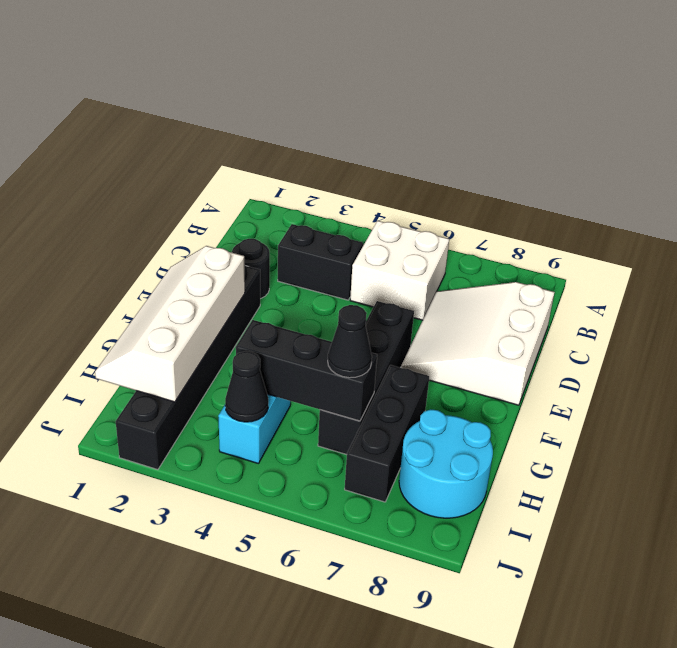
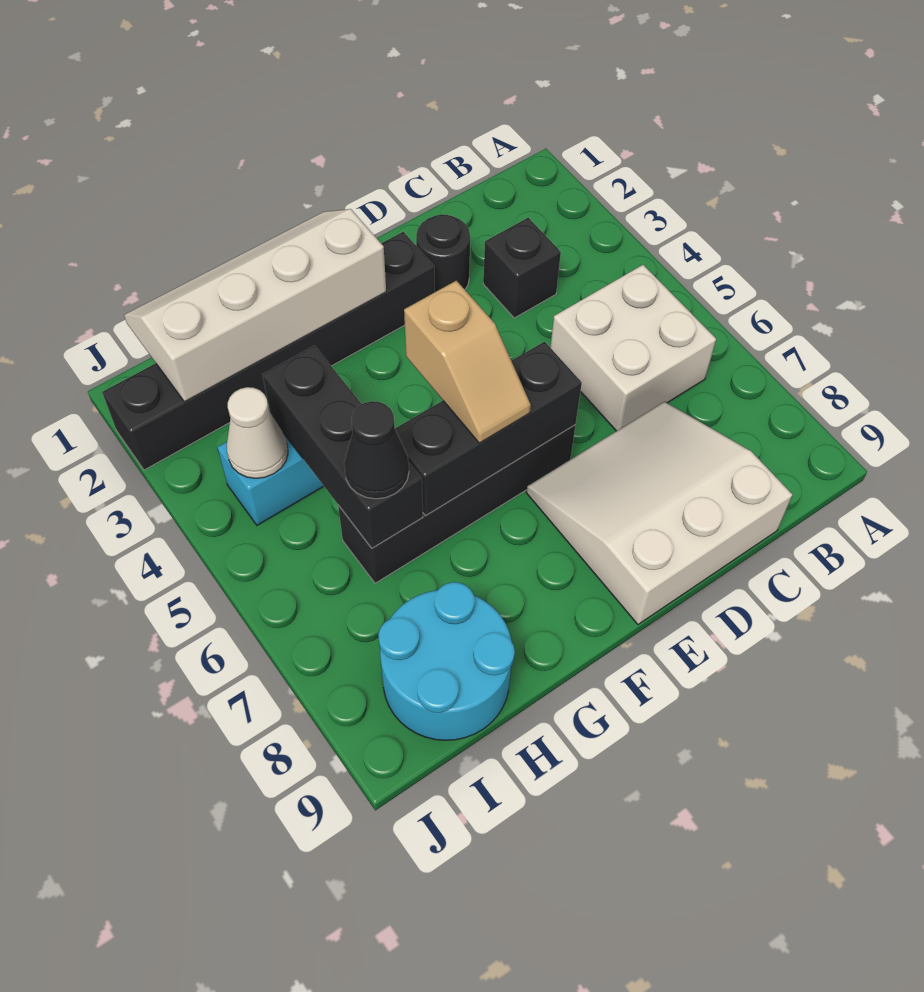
black brick C3:C4 level 1 -> black brick C3 level 1
none -> tan slope F5:F6 level 3 top 5
black brick G7:I7 level 1 -> black brick E6:G6 level 2
black cone I4 level 2 -> white cone I4 level 2

